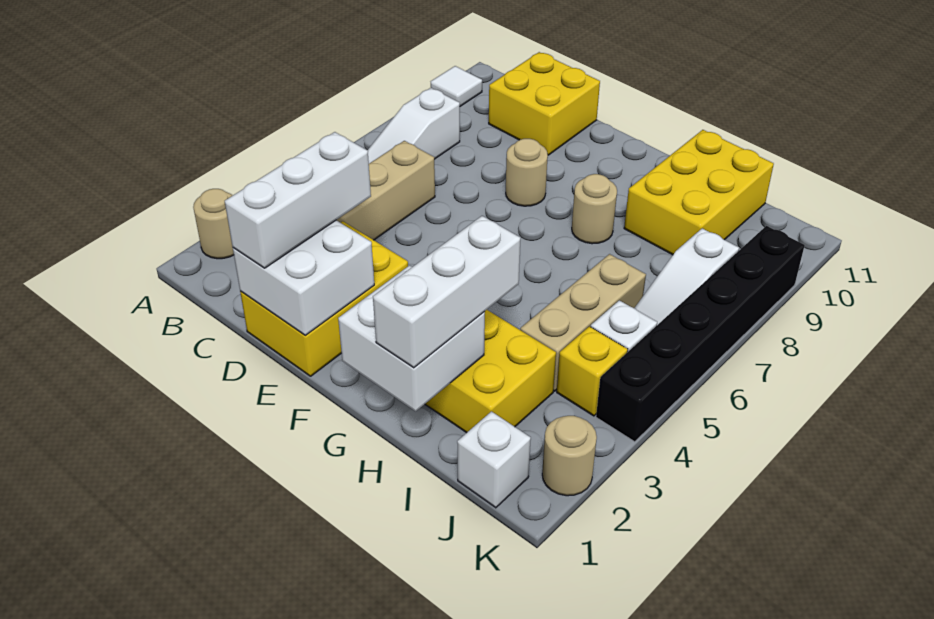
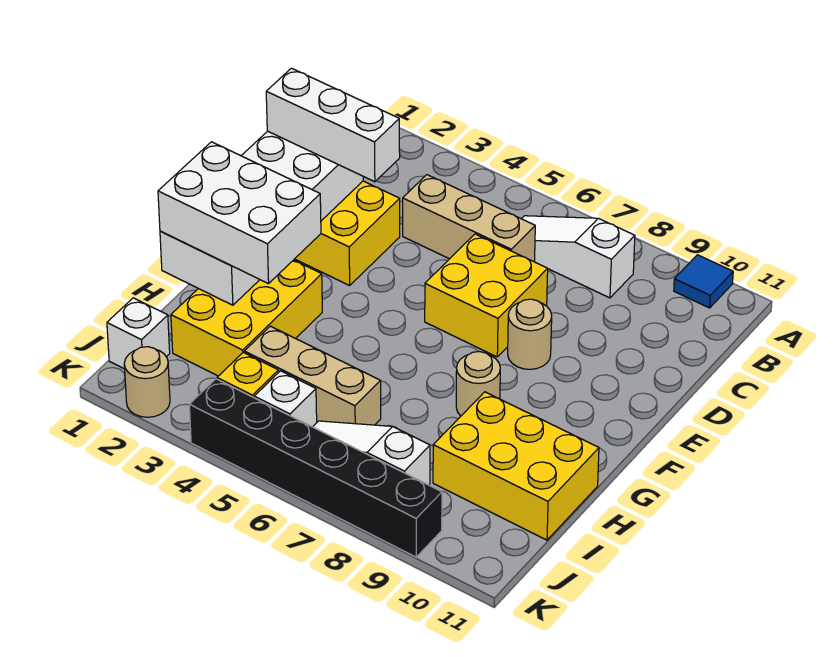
tan round brick A2 level 1 -> none
white tile A10 level 1 -> blue tile A10 level 1
yellow brick C10:D11 level 1 -> yellow brick D6:E7 level 1
white brick H1:H3 level 3 -> white brick G1:H3 level 3

